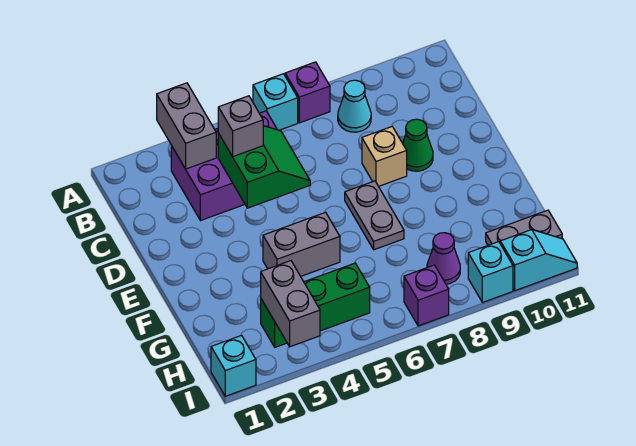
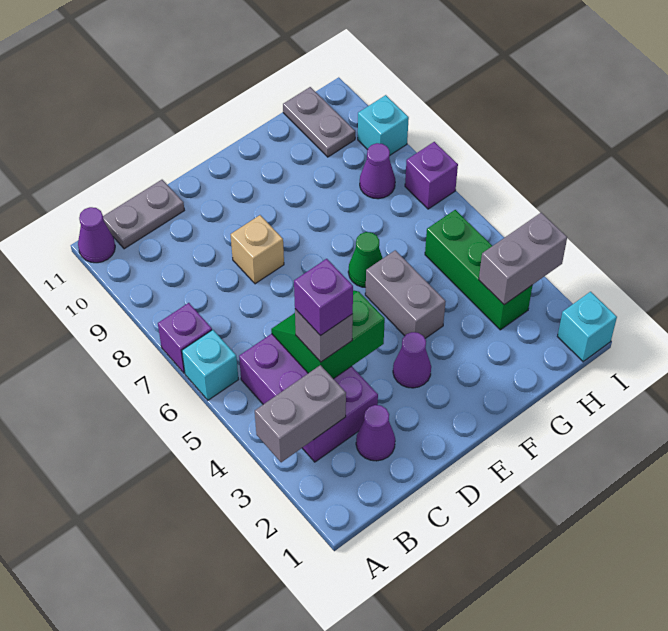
none -> purple cone A11 level 1
cyan cone B8 level 1 -> none
none -> purple cone C2 level 1
none -> purple brick C4 level 4
green cone D9 level 1 -> green cone F6 level 1
none -> purple cone E3 level 1
grey plate E7:F7 level 1 -> grey plate B11:C11 level 1
cyan slope I10:I11 level 1 top 10 -> none

